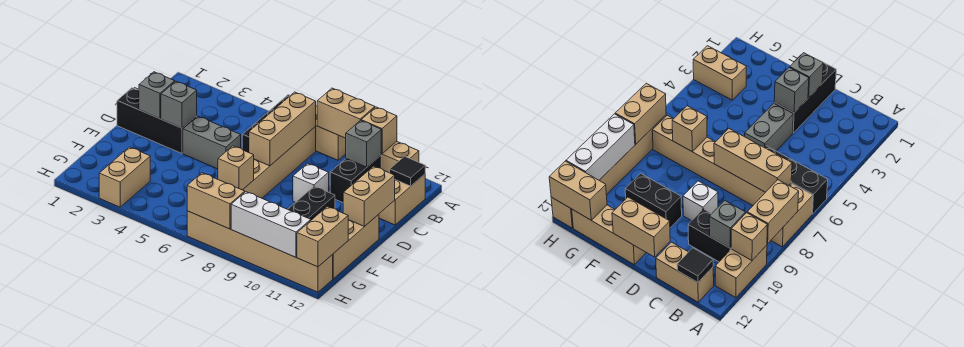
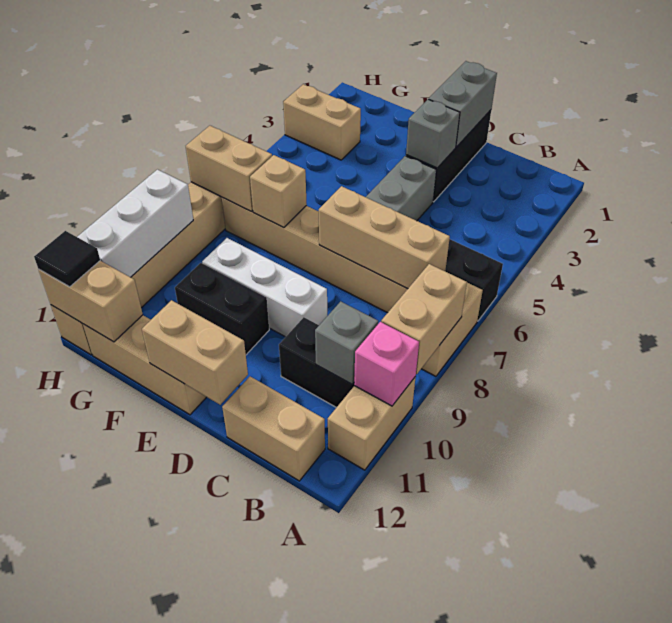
tan brick A10 level 2 -> pink brick A10 level 2
black tile B12 level 2 -> black tile H12 level 3
grey brick D2 level 2 -> grey brick D1:D2 level 2
white brick D9 level 1 -> white brick D9:F9 level 1
tan brick H7:H8 level 2 -> tan brick G7:H7 level 2

